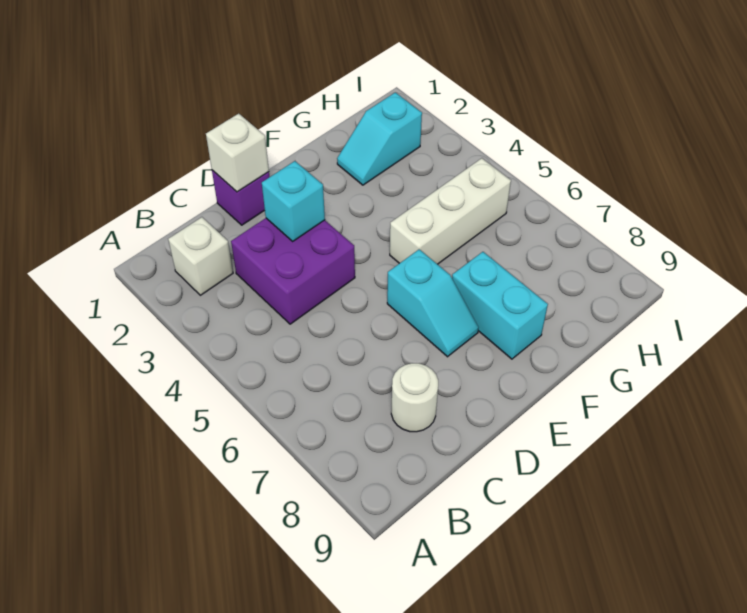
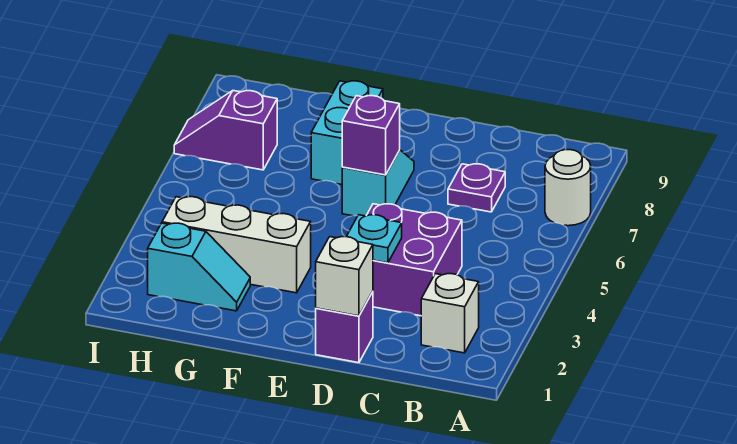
none -> purple plate C7 level 1
white round brick C8 level 1 -> white round brick A7 level 1
cyan brick D3 level 2 -> cyan plate D3 level 2
none -> purple brick E6 level 2
white brick F5:H5 level 1 -> white brick F3:H3 level 1
none -> purple slope H7:I7 level 1 top H

